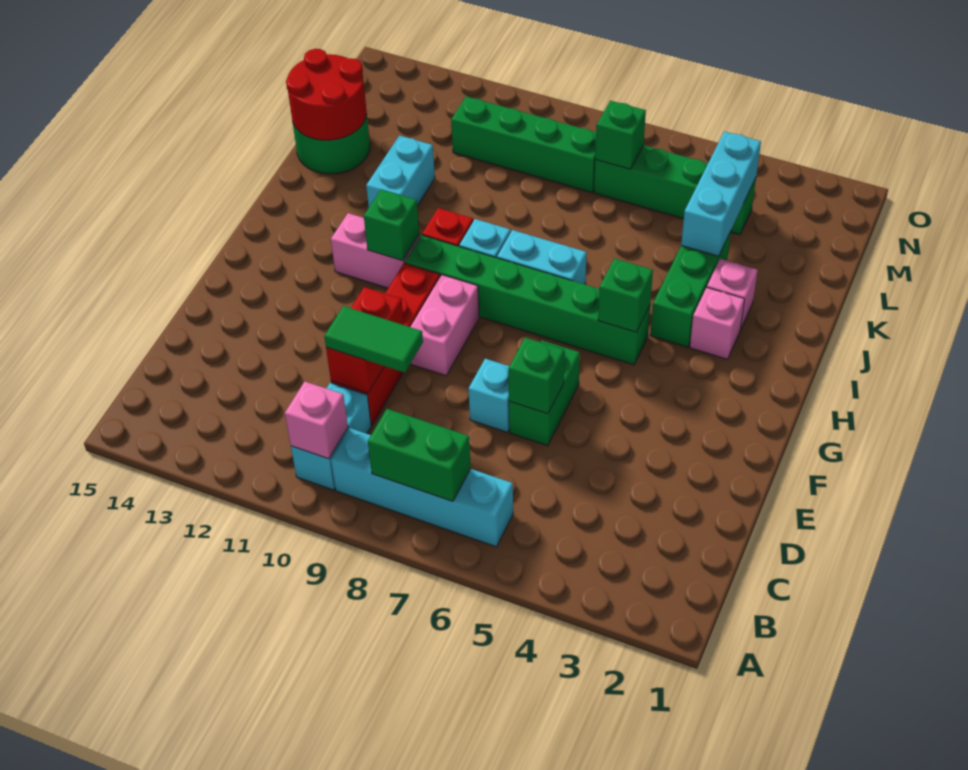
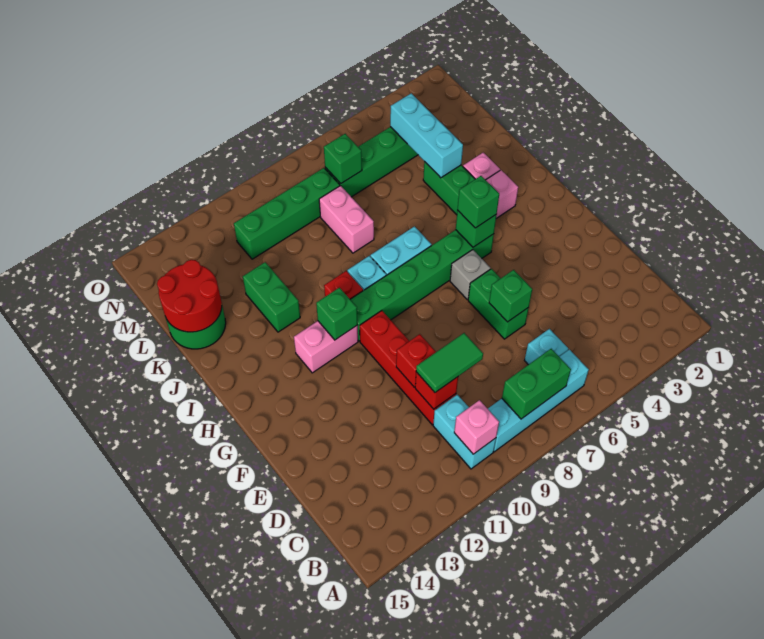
cyan brick E7 level 1 -> cyan brick C6 level 1
pink brick F9:G9 level 1 -> pink brick K8:L8 level 1
none -> grey brick G6 level 1
none -> green brick H5 level 3
cyan brick J12:K12 level 1 -> green brick J12:K12 level 1

